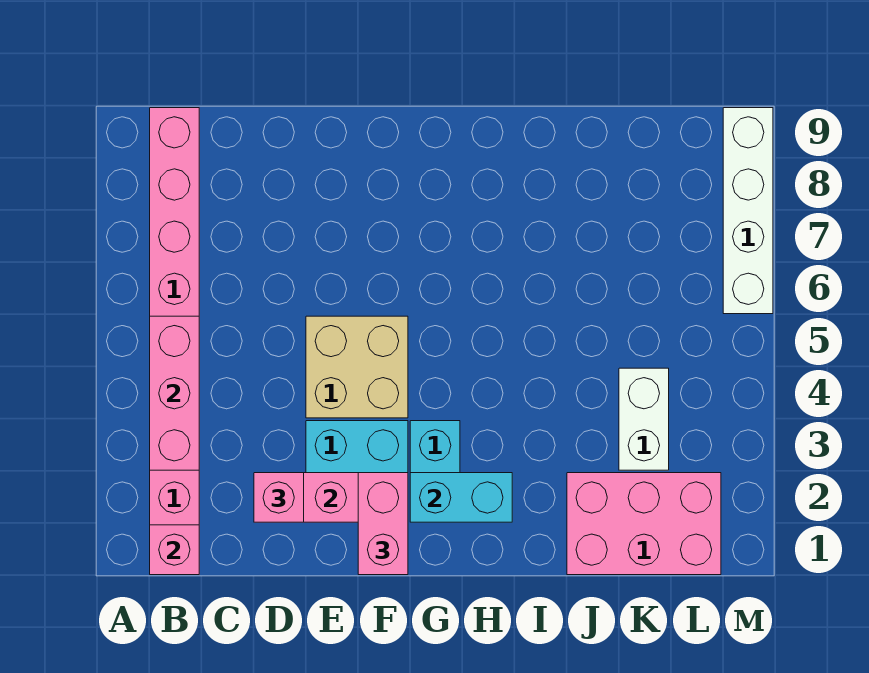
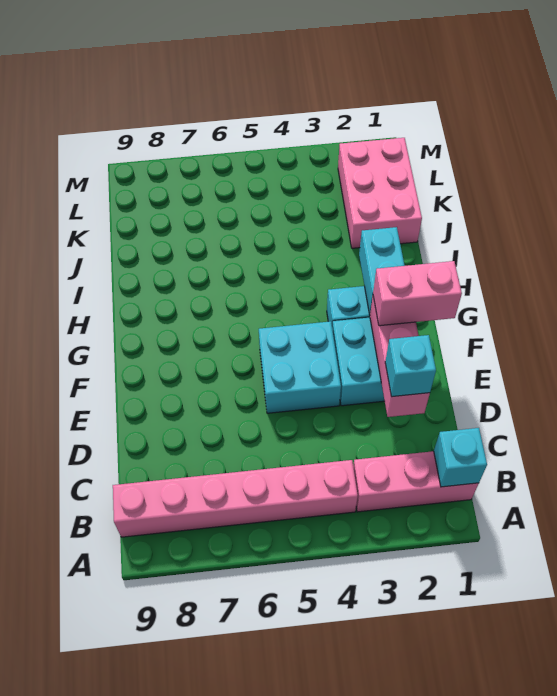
pink brick B1 level 2 -> cyan brick B1 level 2
pink brick B3:B5 level 2 -> none
pink brick D2 level 3 -> cyan brick D2 level 3
tan brick E4:F5 level 1 -> cyan brick E4:F5 level 1
white brick K3:K4 level 1 -> none
white brick M6:M9 level 1 -> none

